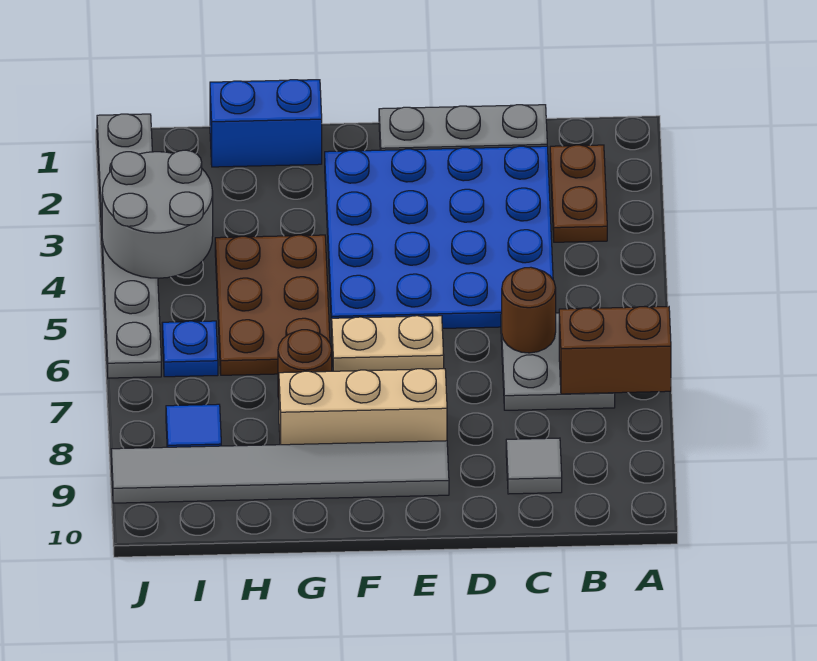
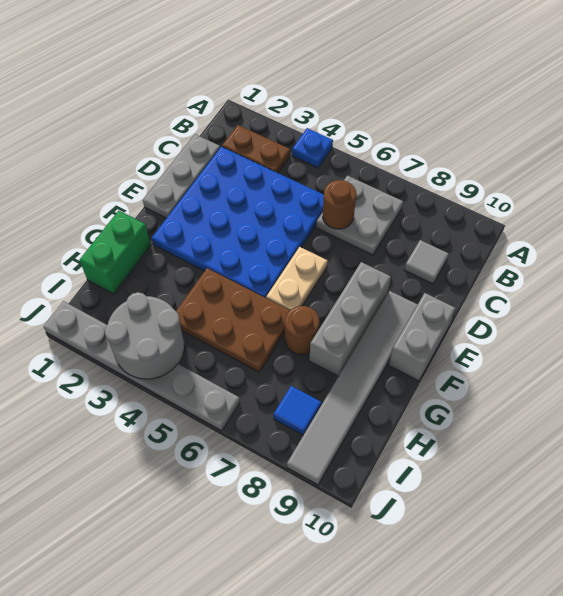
brown brick A7:B7 level 2 -> none
tan brick E8:G8 level 1 -> grey brick E8:G8 level 1
none -> grey brick E10:F10 level 1
blue brick G1:H1 level 1 -> green brick G1:H1 level 1
blue plate I6 level 1 -> blue plate A4 level 1

